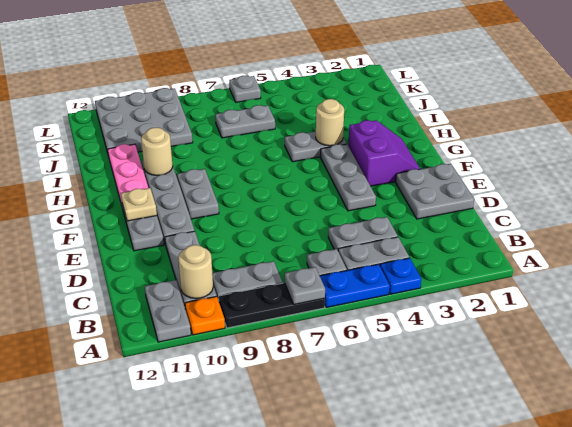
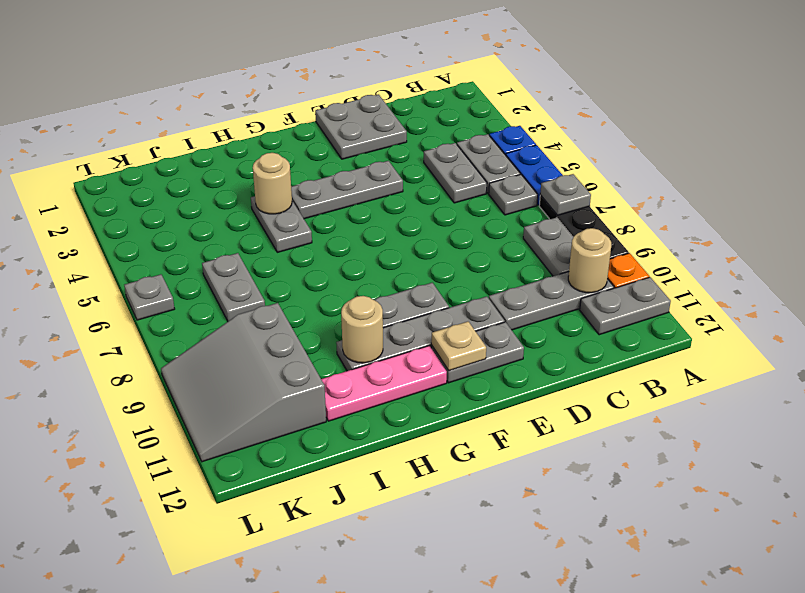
purple slope F2:G3 level 1 top 3 -> none
grey plate J9:L11 level 1 -> grey slope J9:L11 level 1 top J

